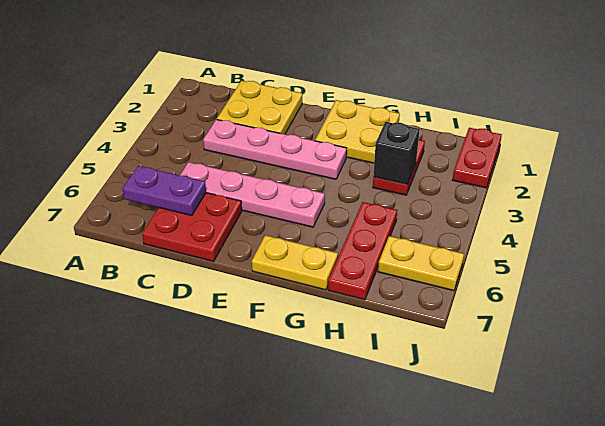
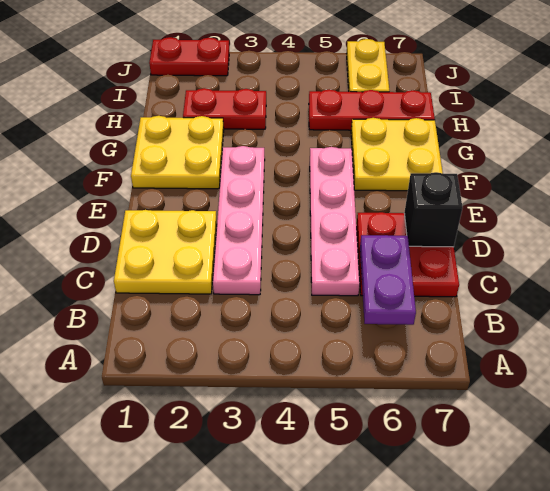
yellow plate F7:G7 level 1 -> yellow plate F6:G7 level 1
black brick H3 level 2 -> black brick D7 level 2

